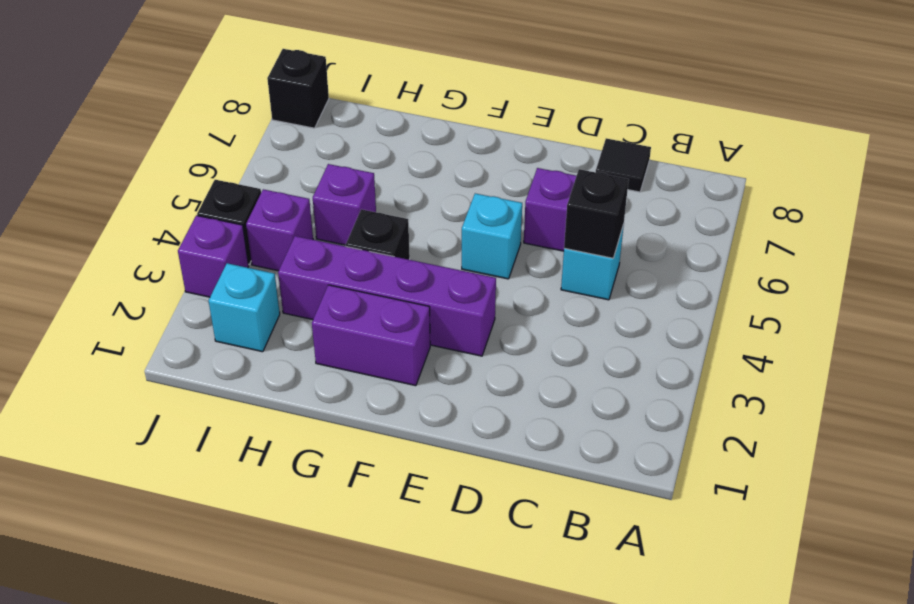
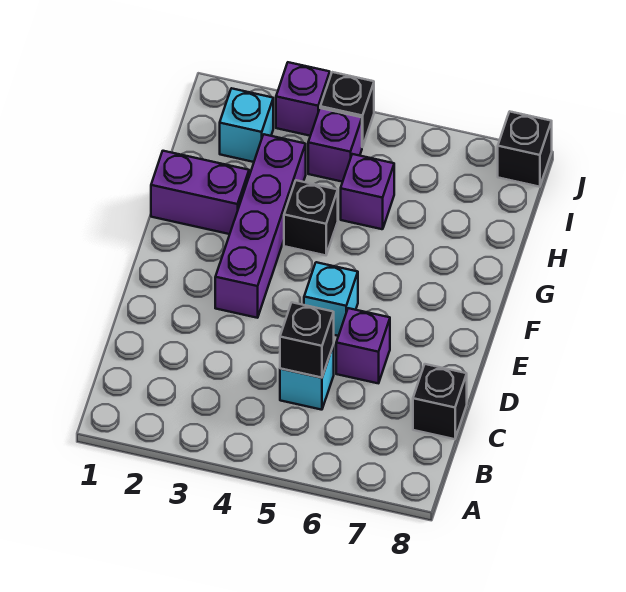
black tile C8 level 1 -> black brick C8 level 1
purple brick F2:G2 level 1 -> purple brick G1:G2 level 1

